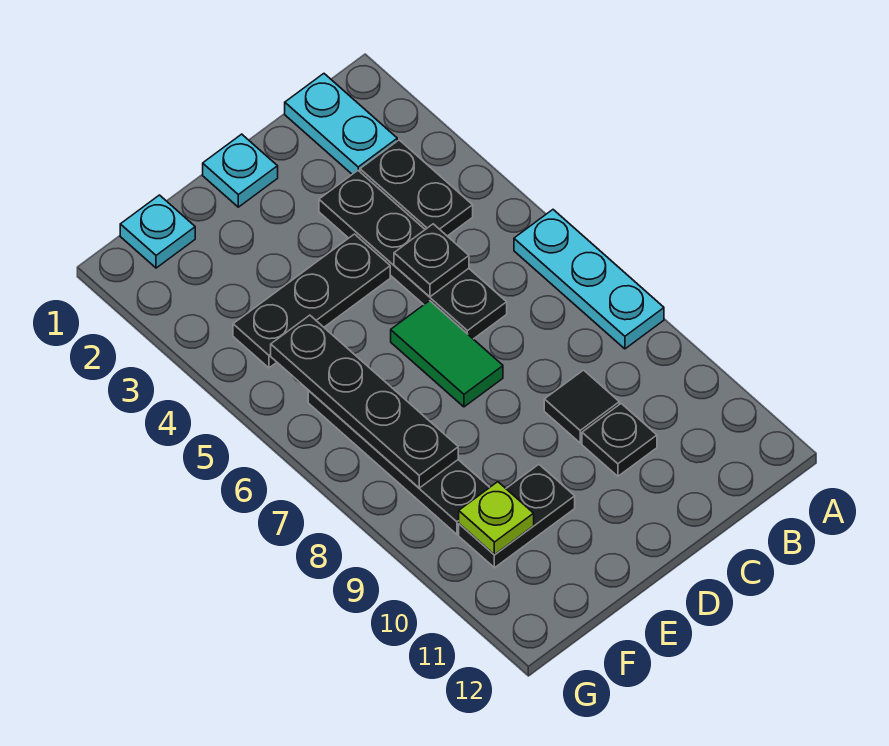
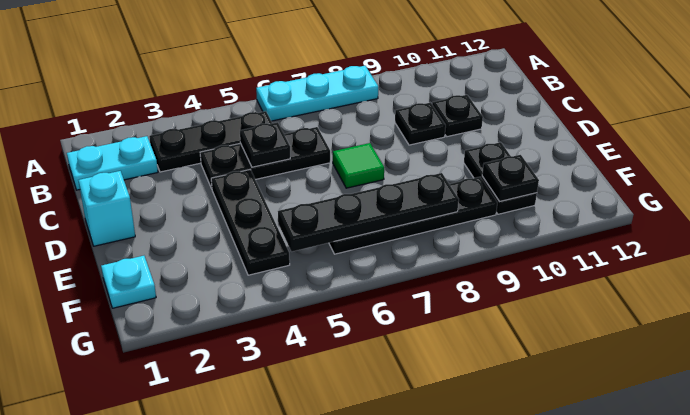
black plate B3:B4 level 1 -> black plate B3:B5 level 1
black plate C3:C6 level 1 -> black plate C4:C6 level 1
black tile C9 level 1 -> black plate C9 level 1
cyan plate D1 level 1 -> cyan brick D1 level 1
green tile D6:D7 level 1 -> green tile D7 level 1
lime plate F10 level 2 -> black plate F10 level 2

